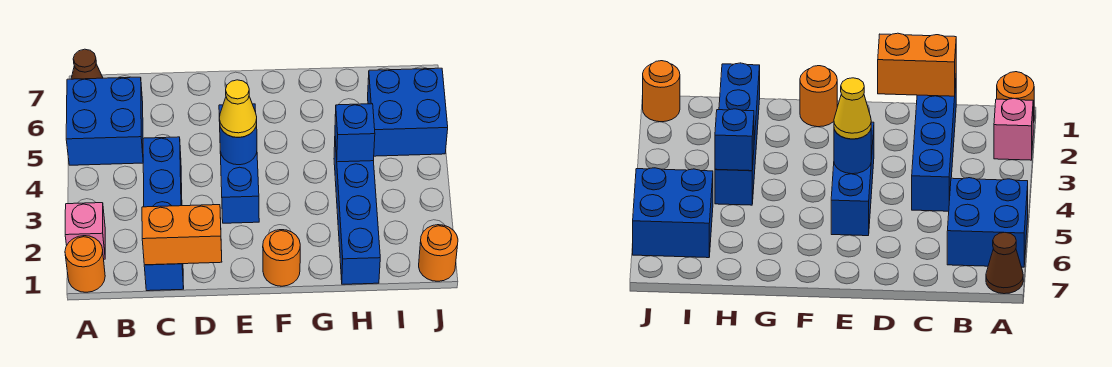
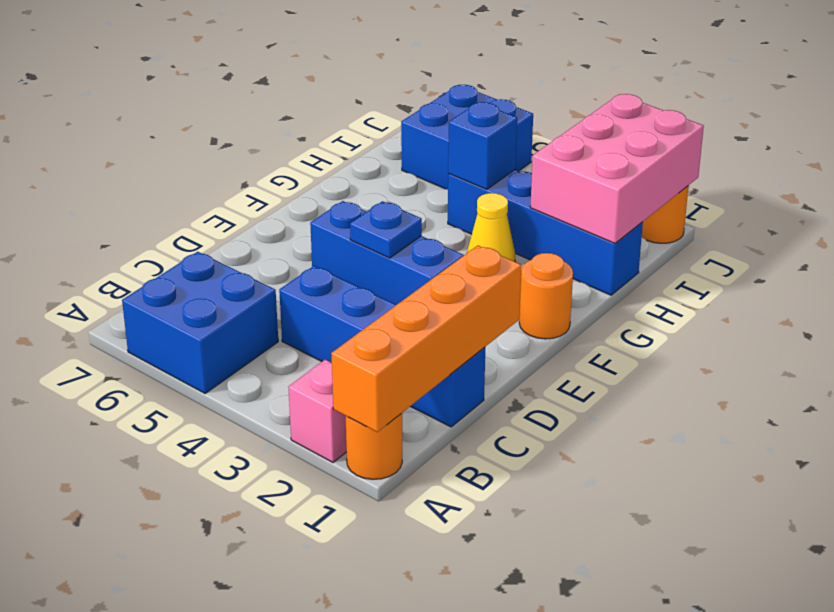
brown cone A7 level 1 -> none
orange brick C1:D1 level 2 -> orange brick A1:D1 level 2
blue round brick E4 level 2 -> blue plate E4 level 2
yellow cone E4 level 3 -> yellow cone G3 level 1
none -> pink brick H1:J2 level 2

